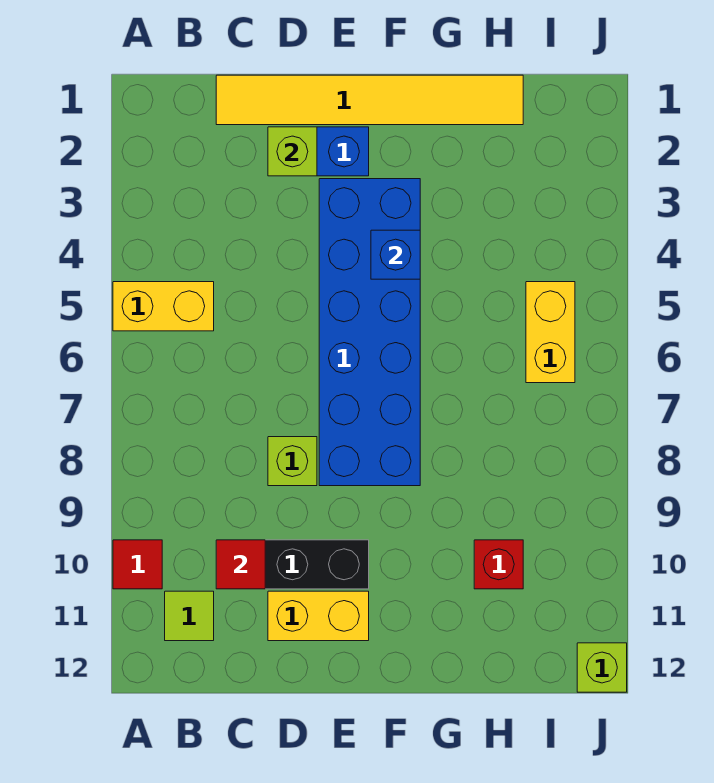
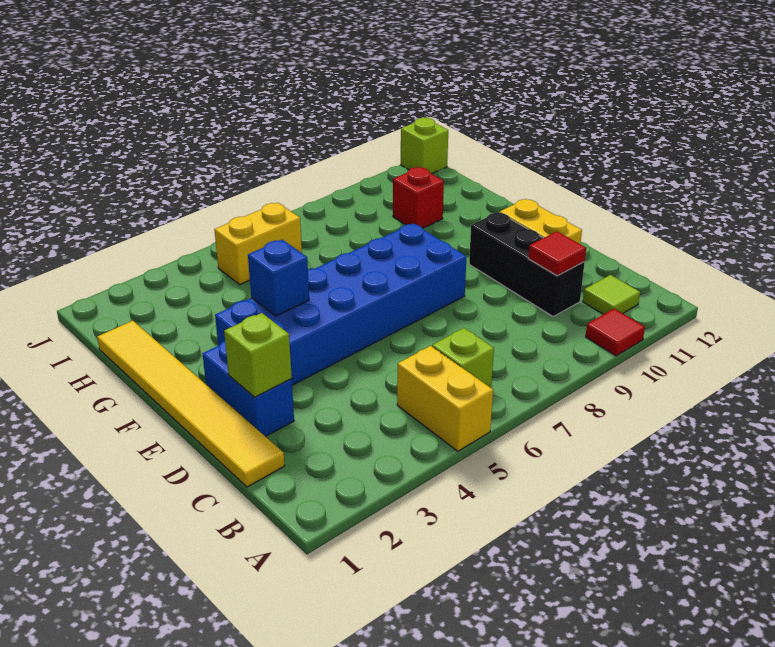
lime brick D8 level 1 -> lime brick B6 level 1

